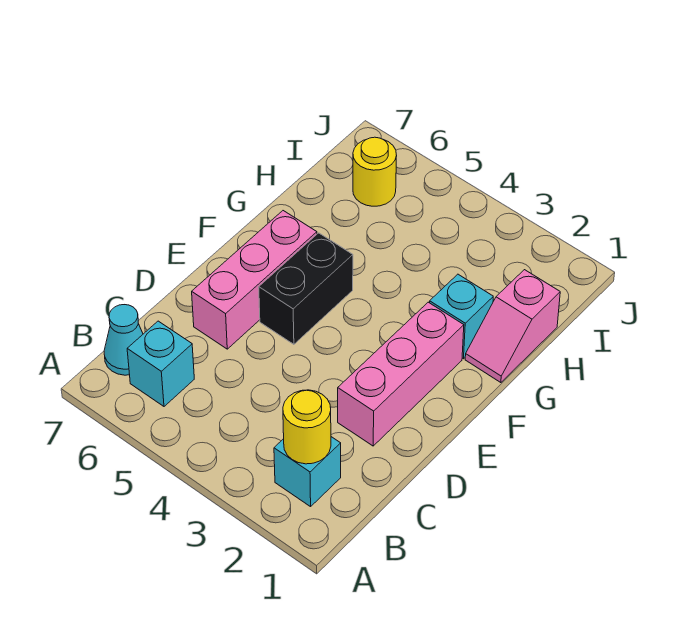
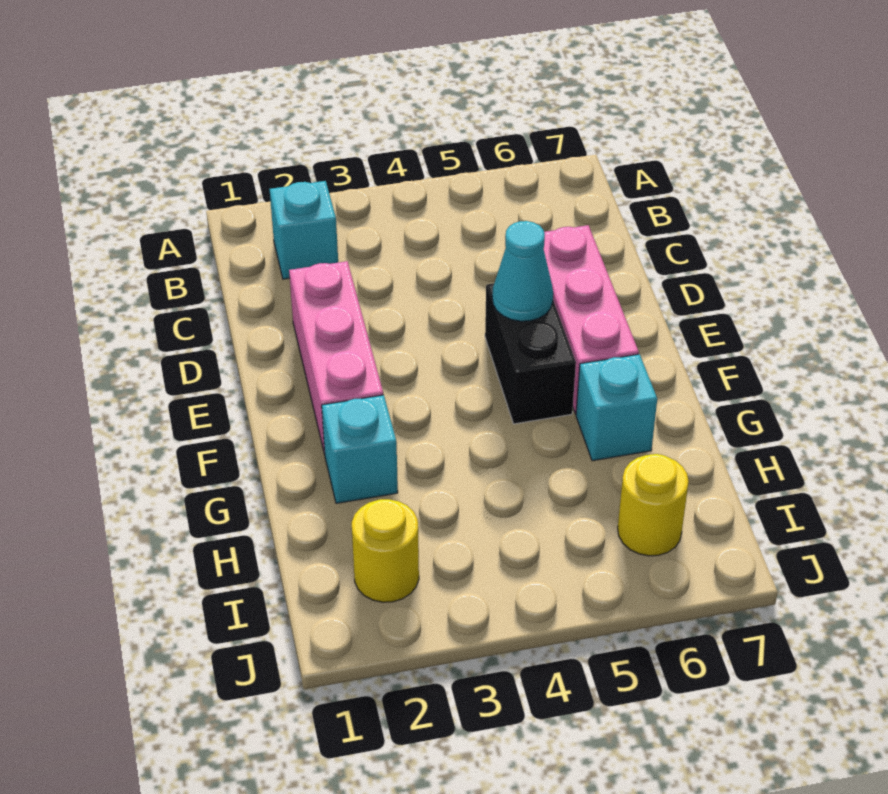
yellow round brick B2 level 2 -> yellow round brick I2 level 1
cyan brick B6 level 1 -> cyan brick G6 level 1
cyan cone B7 level 1 -> cyan cone E5 level 2
pink slope G1:H1 level 1 top H -> none

